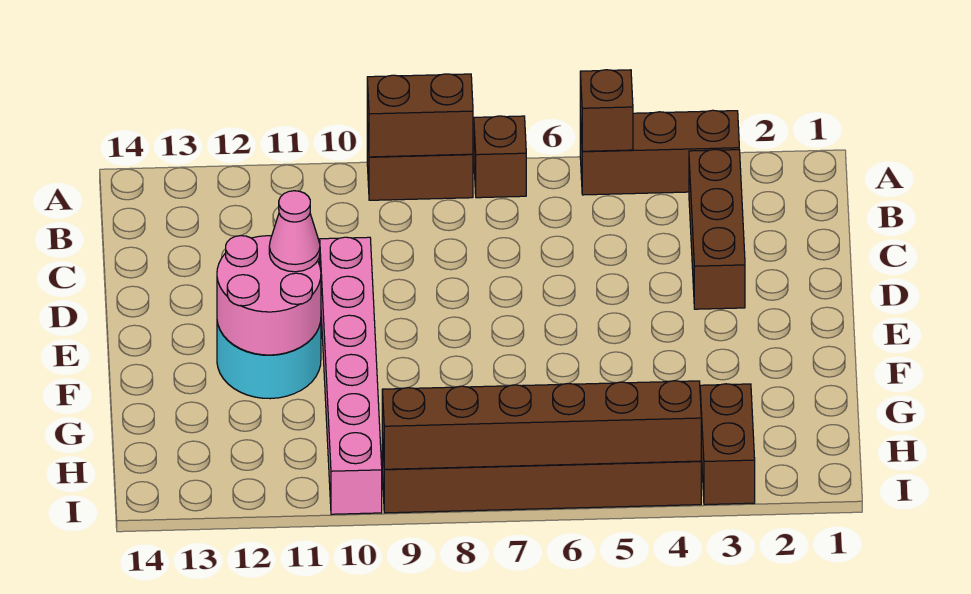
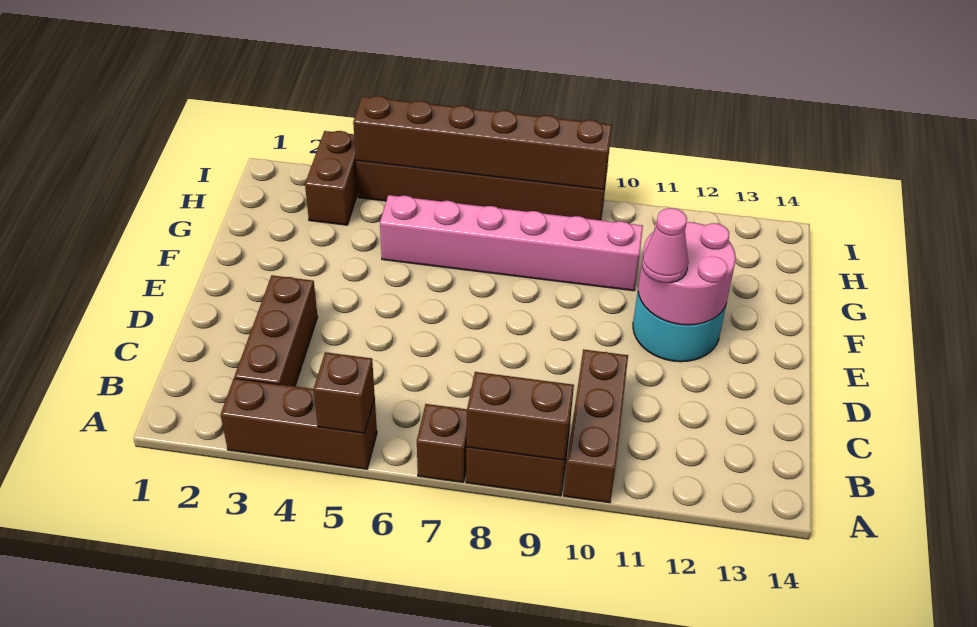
none -> brown brick A10:C10 level 1
pink brick D10:I10 level 1 -> pink brick G5:G10 level 1

